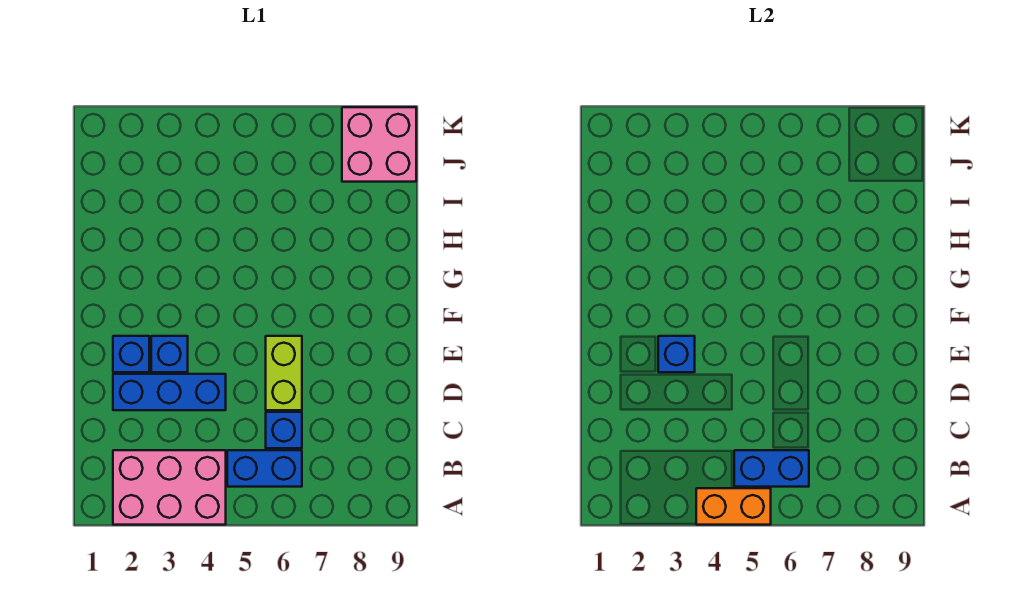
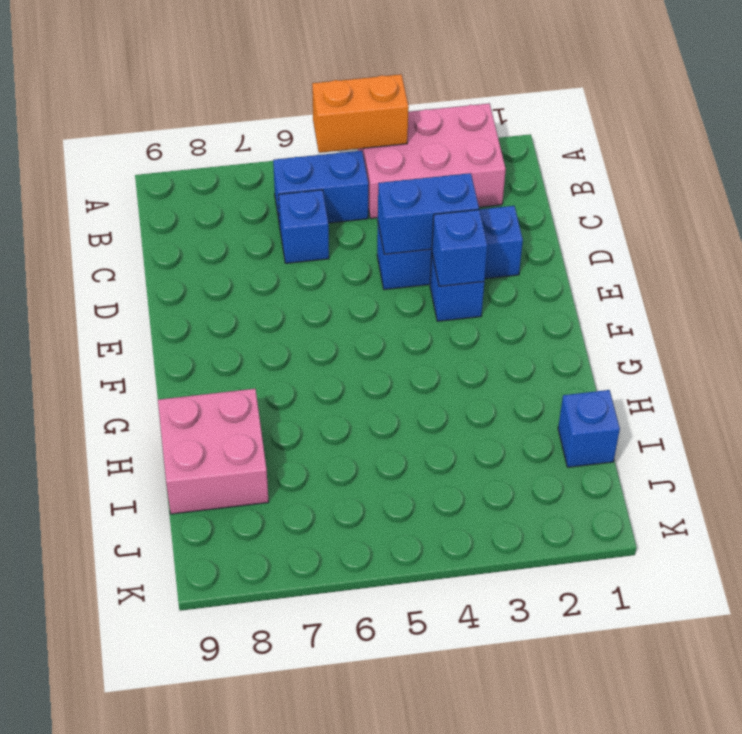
blue brick B5:B6 level 2 -> blue brick D3:D4 level 2
lime brick D6:E6 level 1 -> none
blue brick E2 level 1 -> blue brick I1 level 1
pink brick J8:K9 level 1 -> pink brick H8:I9 level 1

